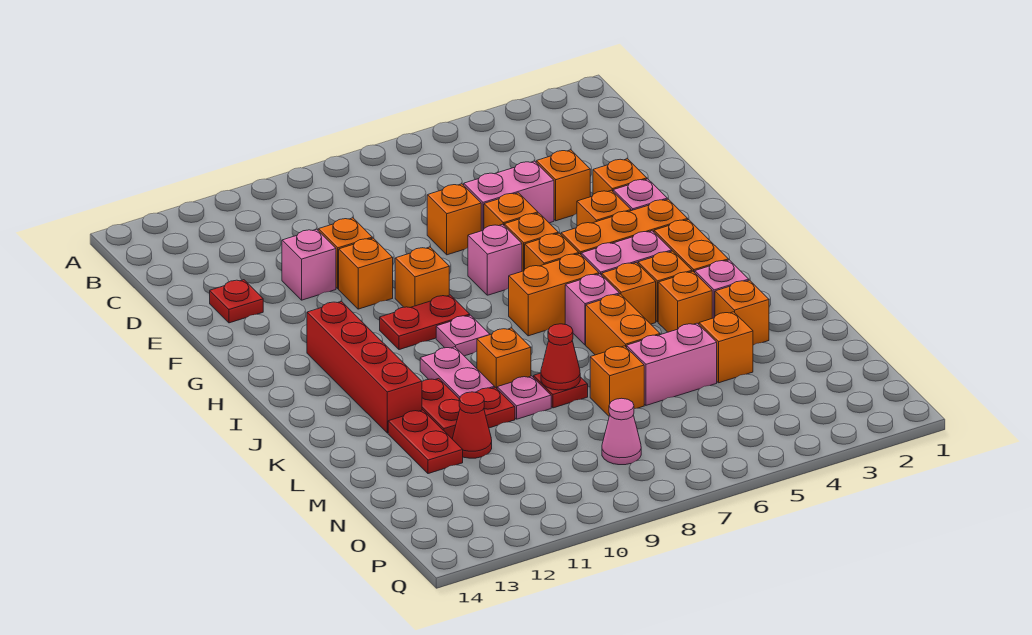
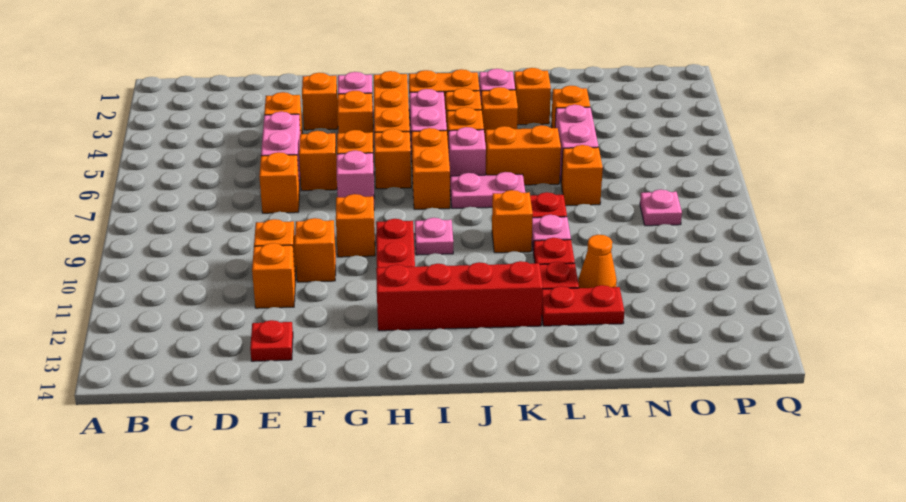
pink brick E11 level 1 -> orange brick E11 level 1
pink plate J10:K10 level 1 -> pink plate J7:K7 level 1
red cone L8 level 2 -> none
red cone M11 level 1 -> orange cone M11 level 1
pink cone O8 level 1 -> pink plate O8 level 1

